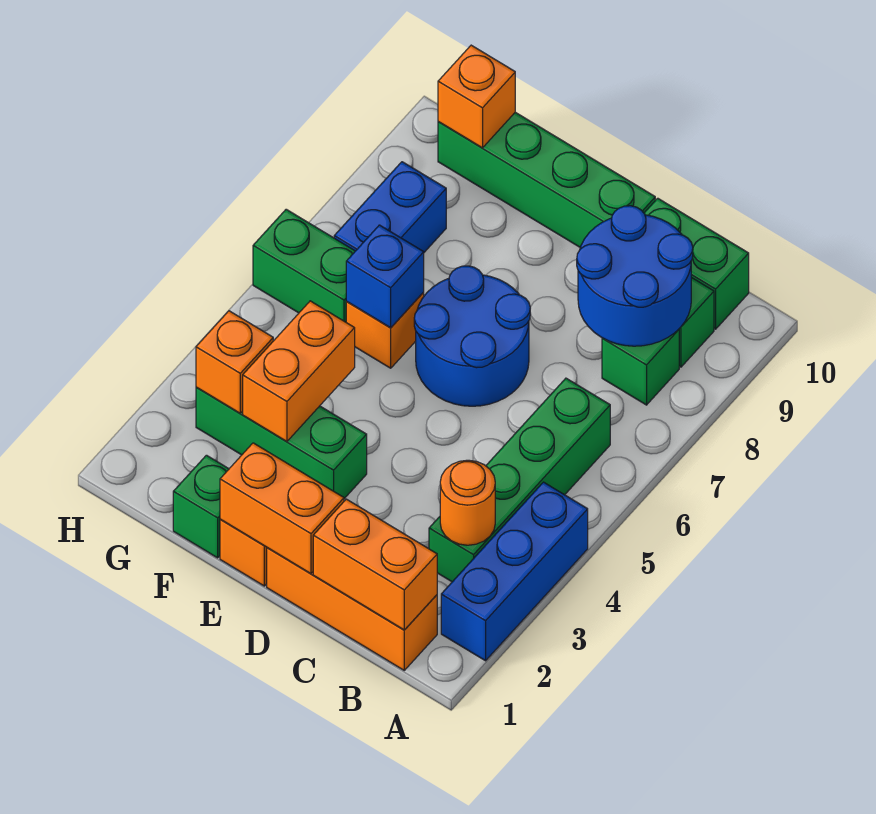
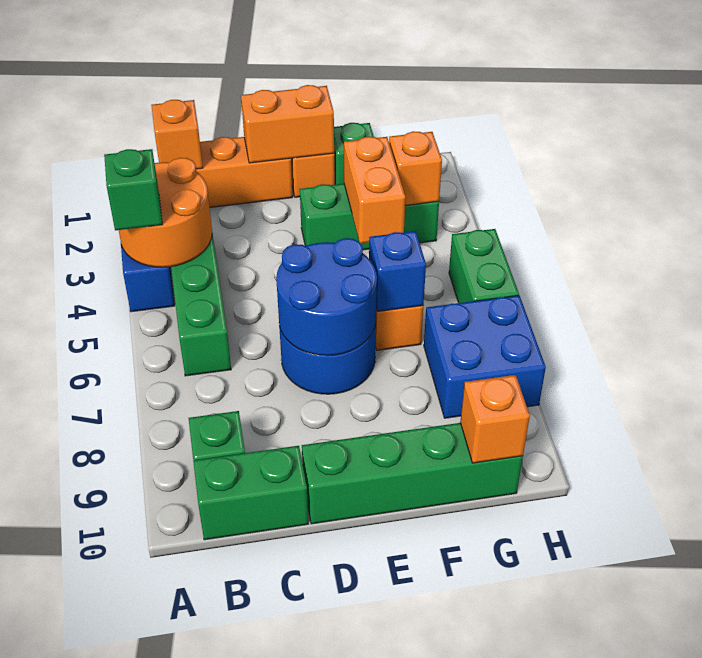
orange brick B1:C1 level 2 -> orange brick B1 level 2
orange round brick B3 level 2 -> orange round brick A3:B4 level 2
green brick B8 level 1 -> green brick A4 level 3
blue round brick B8:C9 level 2 -> blue round brick D6:E7 level 2
green brick G6:H6 level 1 -> green brick H5:H6 level 1
blue brick G7:G8 level 1 -> blue brick G7:H8 level 1

